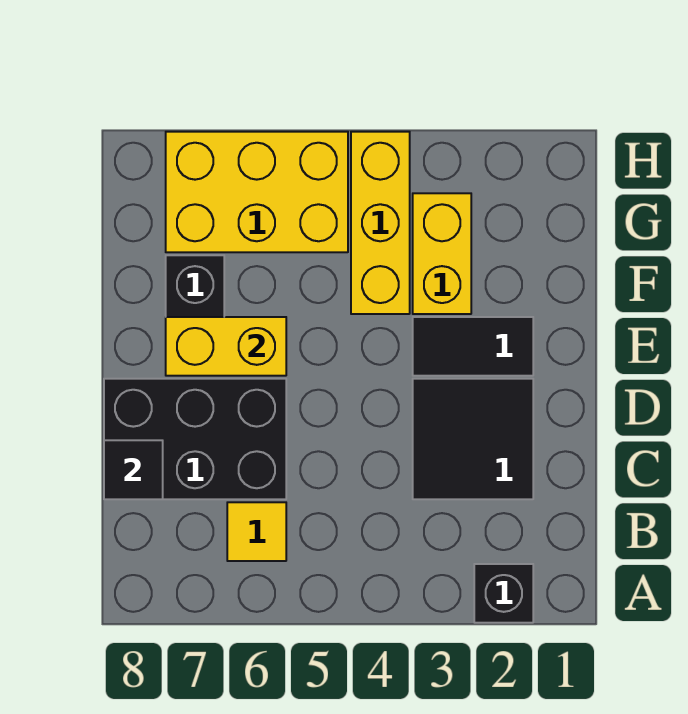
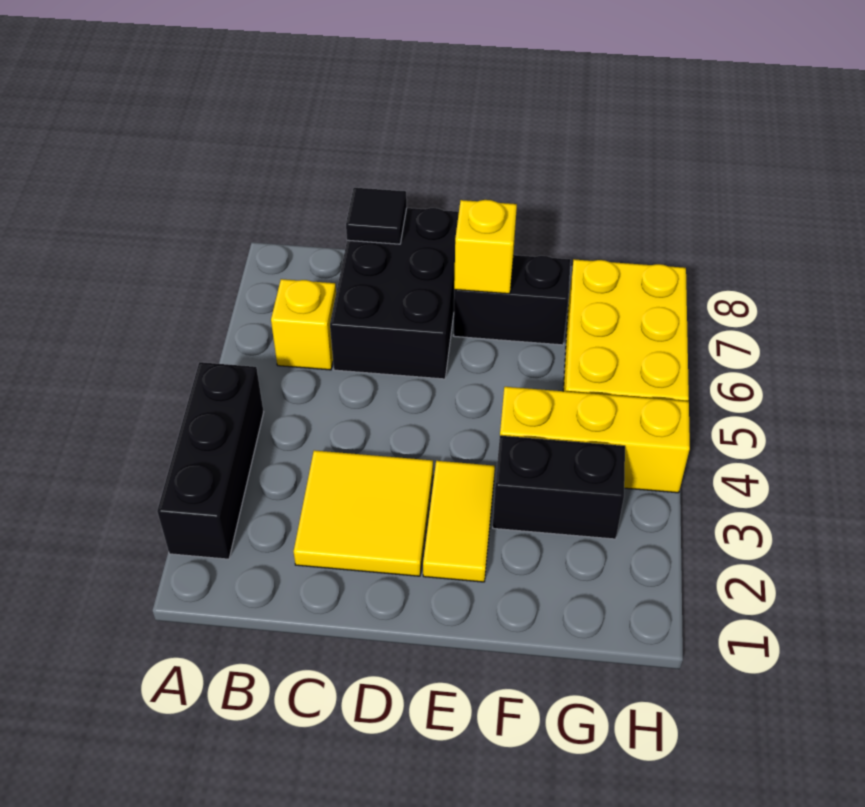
black brick A2 level 1 -> black brick A2:A4 level 1
yellow tile B6 level 1 -> yellow brick B6 level 1
black tile C2:D3 level 1 -> yellow tile C2:D3 level 1
black tile E2:E3 level 1 -> yellow tile E2:E3 level 1
yellow brick E6:E7 level 2 -> yellow brick E7 level 2
yellow brick F3:G3 level 1 -> black brick F3:G3 level 1

